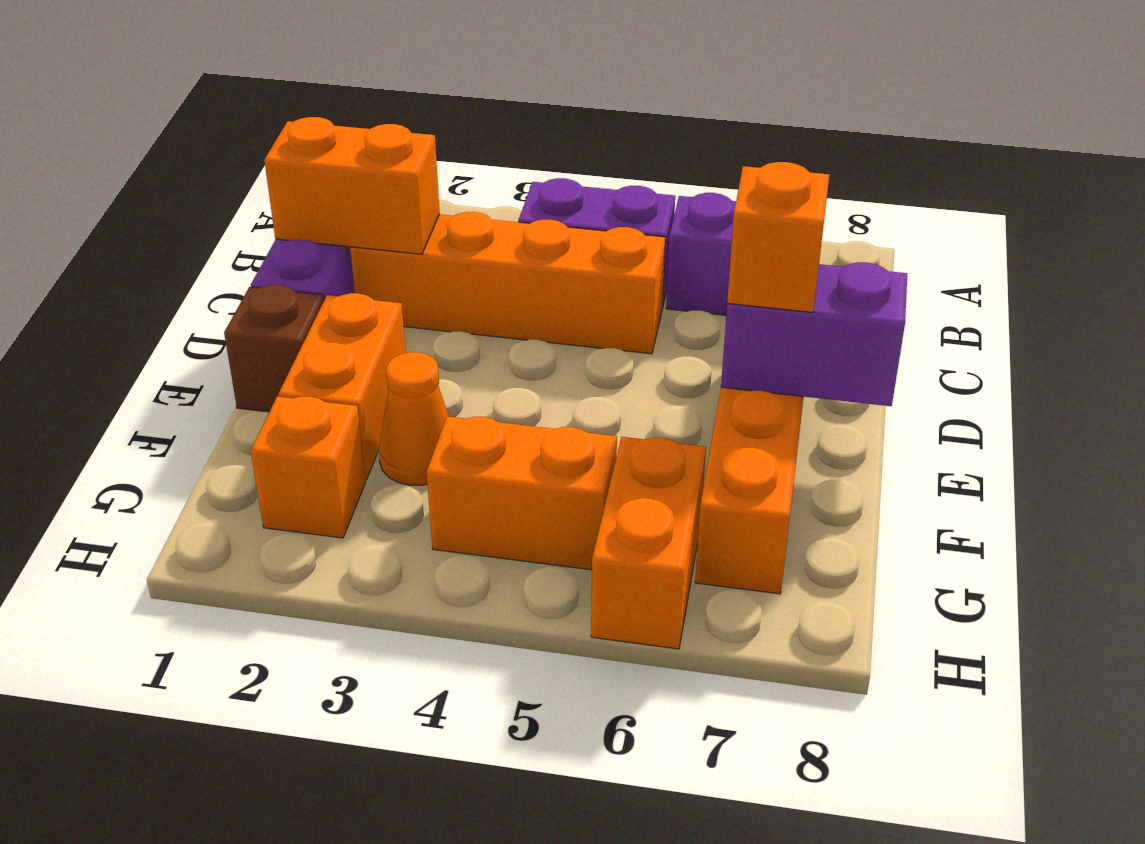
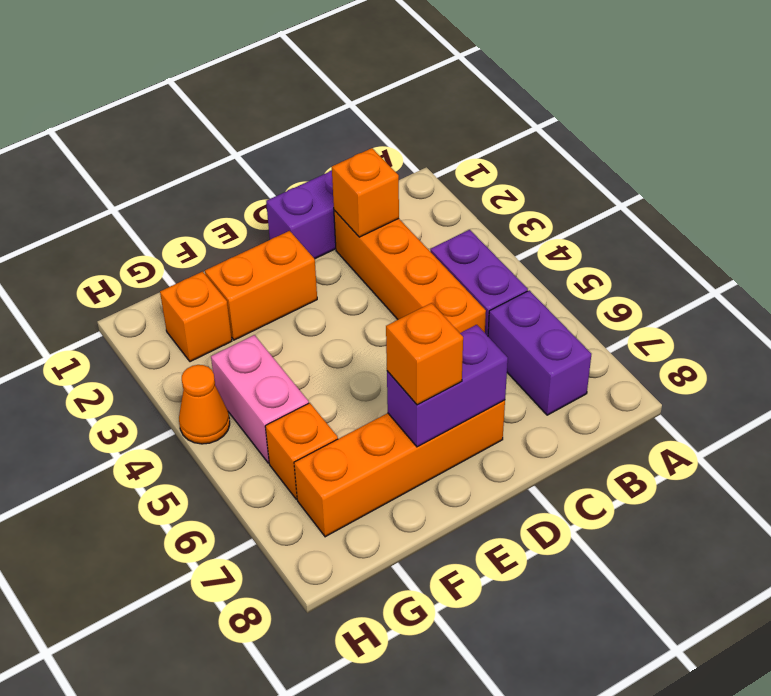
orange brick C1:C2 level 2 -> orange brick C2 level 2
brown brick E1 level 1 -> none
purple brick E7:E8 level 2 -> purple brick D7:E7 level 2
orange cone F3 level 1 -> orange cone H4 level 1
orange brick G4:G5 level 1 -> pink brick G4:G5 level 1
orange brick G6:H6 level 1 -> orange brick G6 level 1

